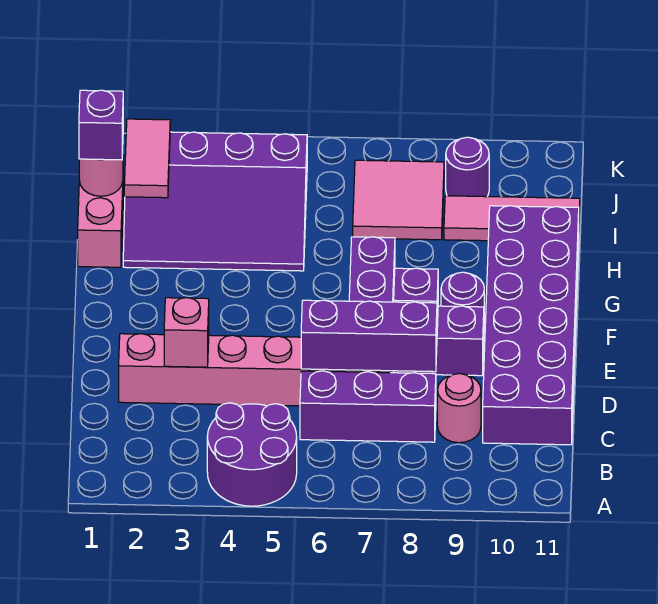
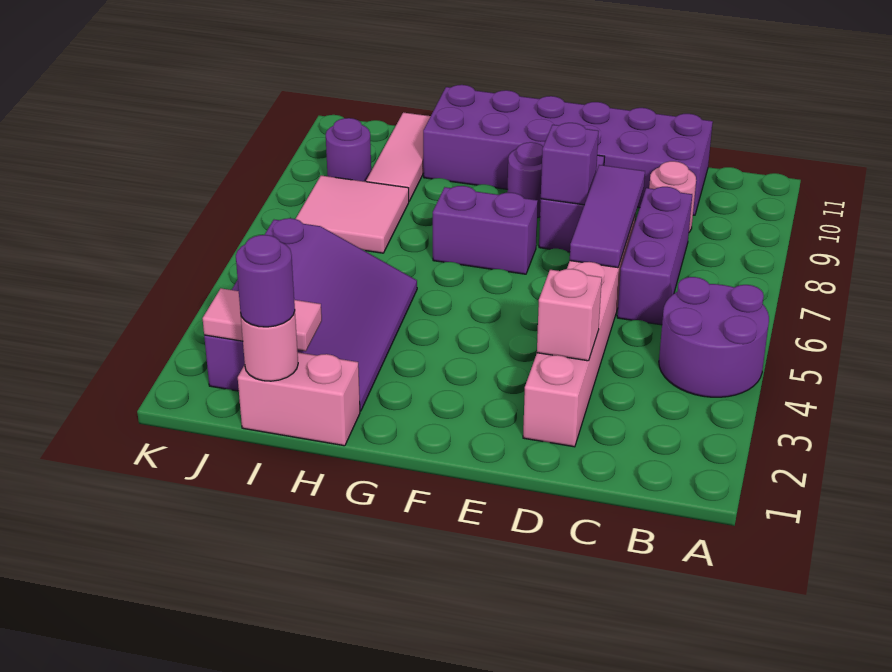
purple brick D6:D8 level 2 -> purple tile D6:D8 level 2
purple brick I1 level 3 -> purple round brick I1 level 3

